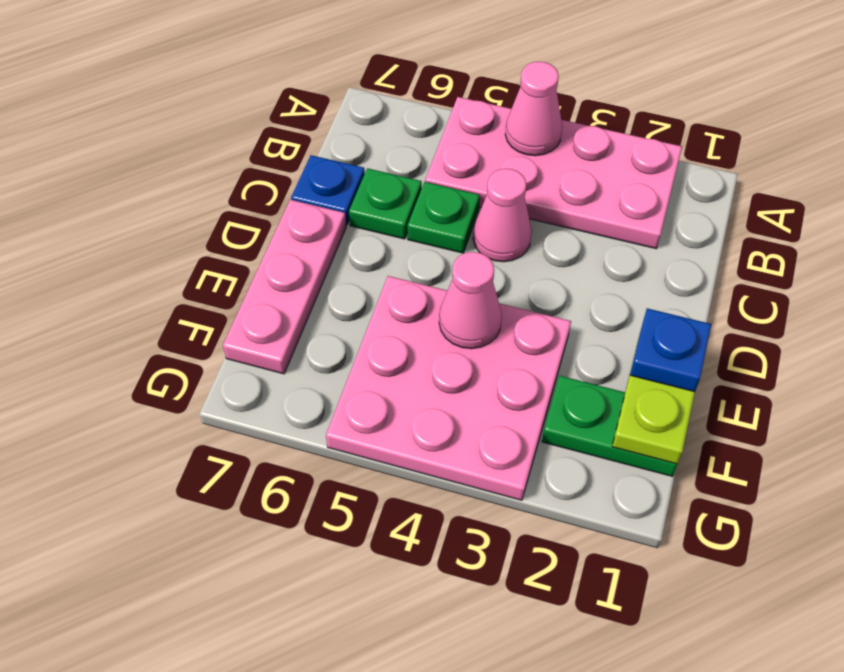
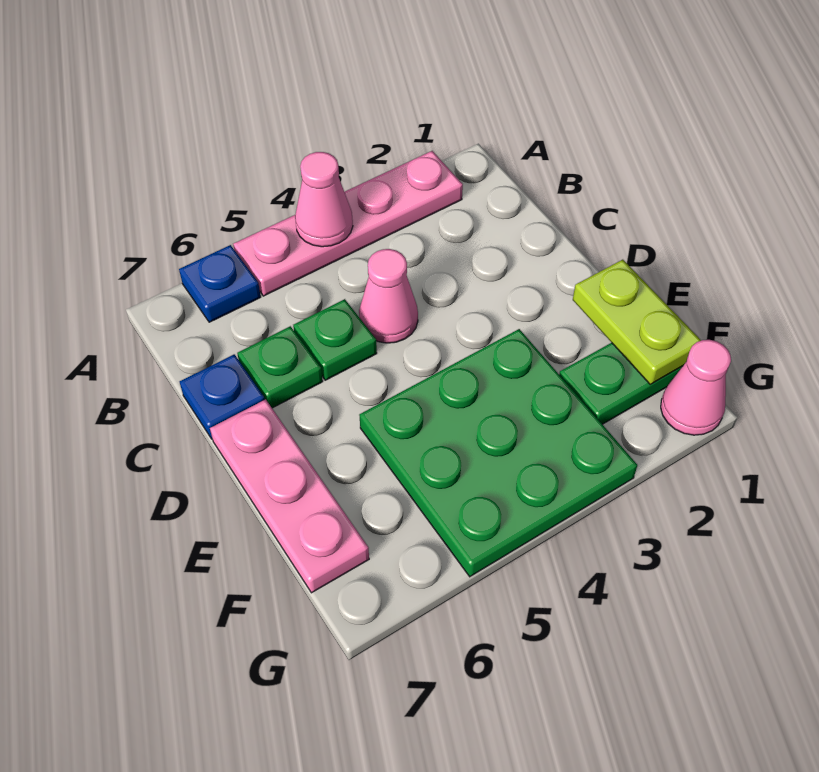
pink plate A2:B5 level 1 -> pink plate A2:A5 level 1
blue plate E1 level 3 -> blue plate A6 level 1
pink plate E3:G5 level 1 -> green plate E3:G5 level 1
pink cone E4 level 2 -> pink cone G1 level 1

